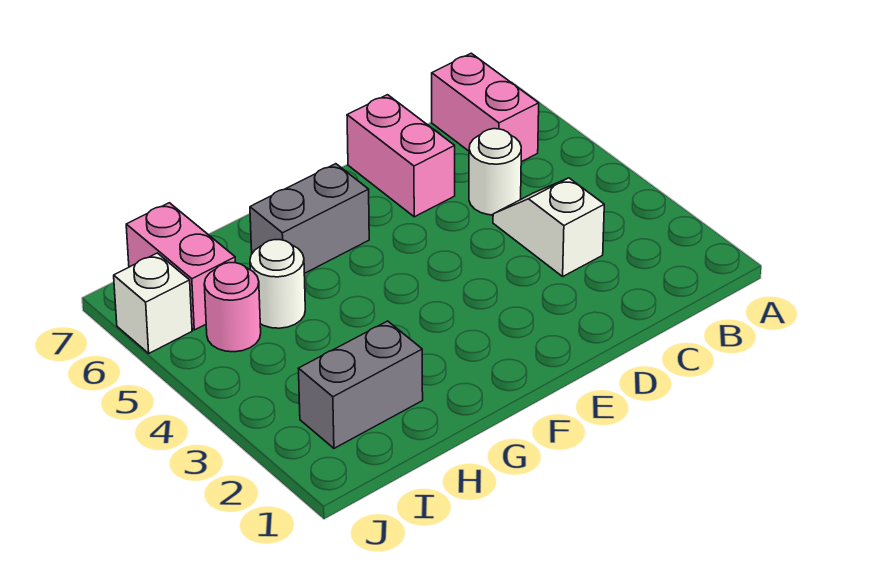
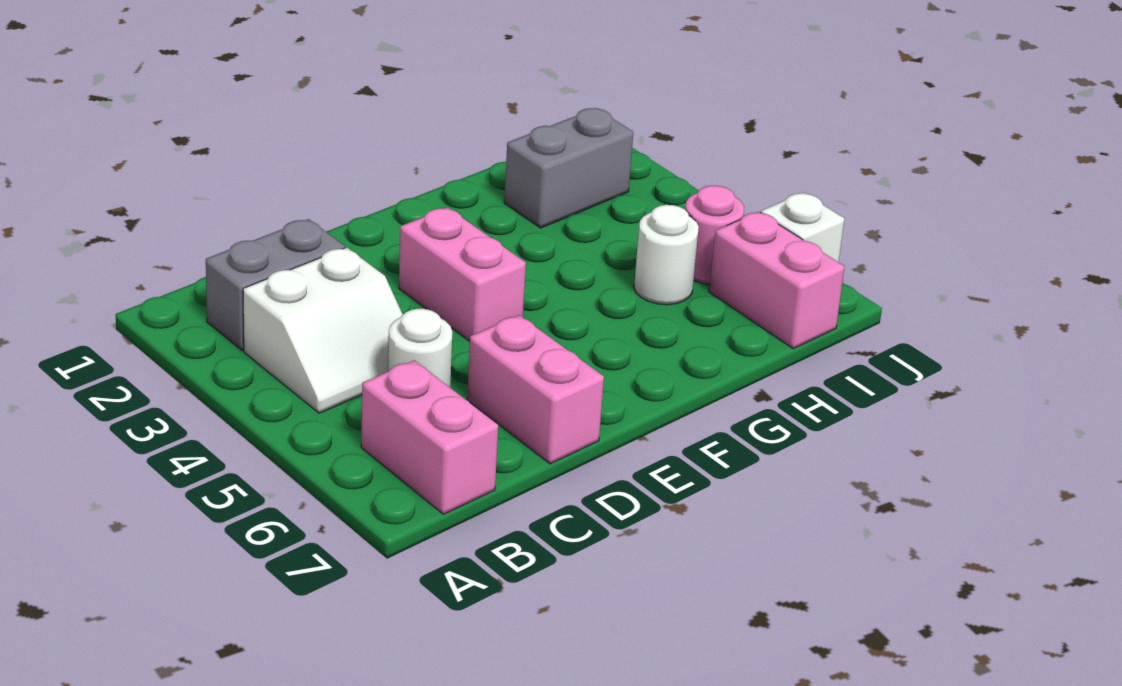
white slope C3:C4 level 1 top 3 -> white slope B3:C4 level 1 top 3
none -> pink brick E3:E4 level 1
grey brick F6:G6 level 1 -> grey brick B2:C2 level 1

